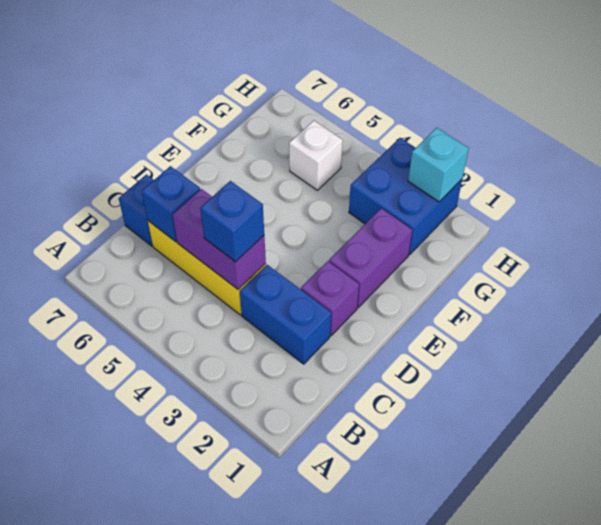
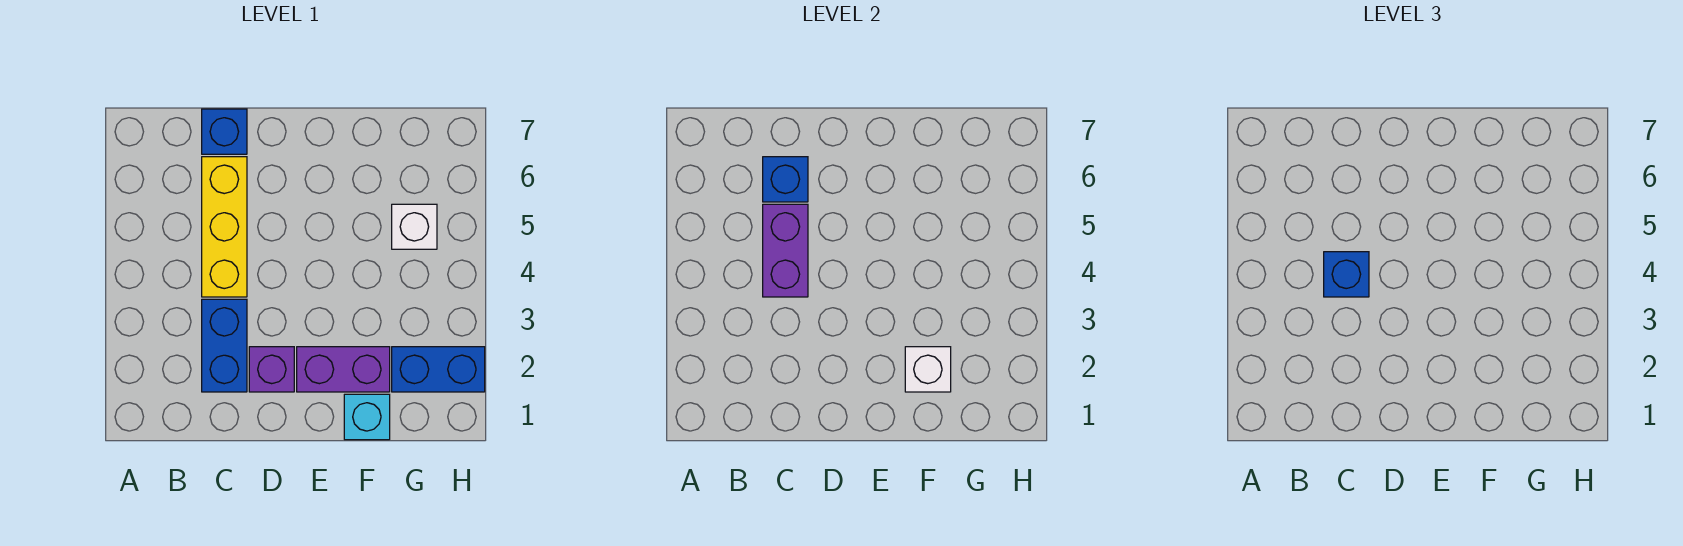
none -> white brick F2 level 2
blue brick G2:H3 level 1 -> blue brick G2:H2 level 1
cyan brick H2 level 2 -> cyan brick F1 level 1

